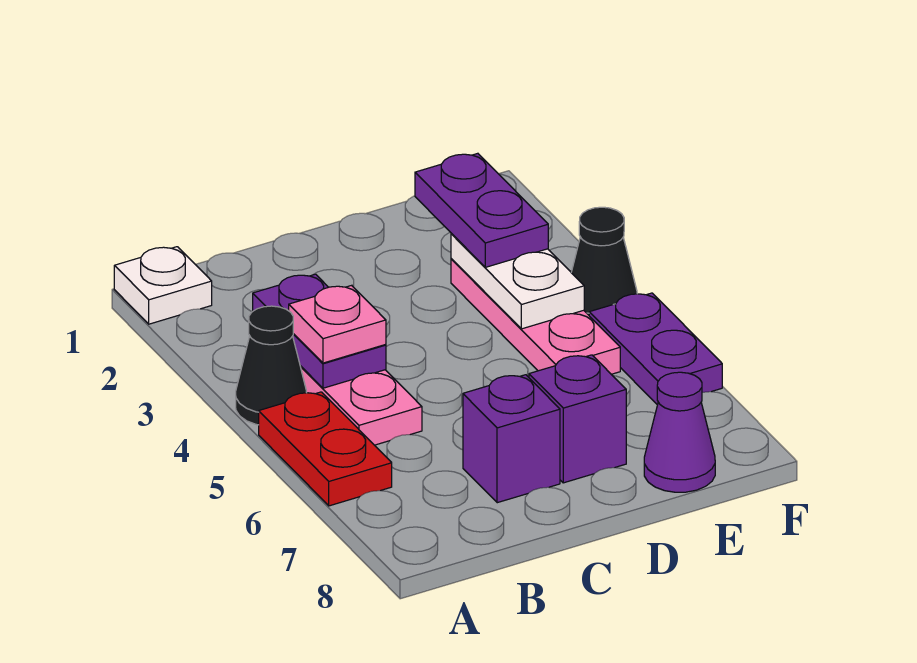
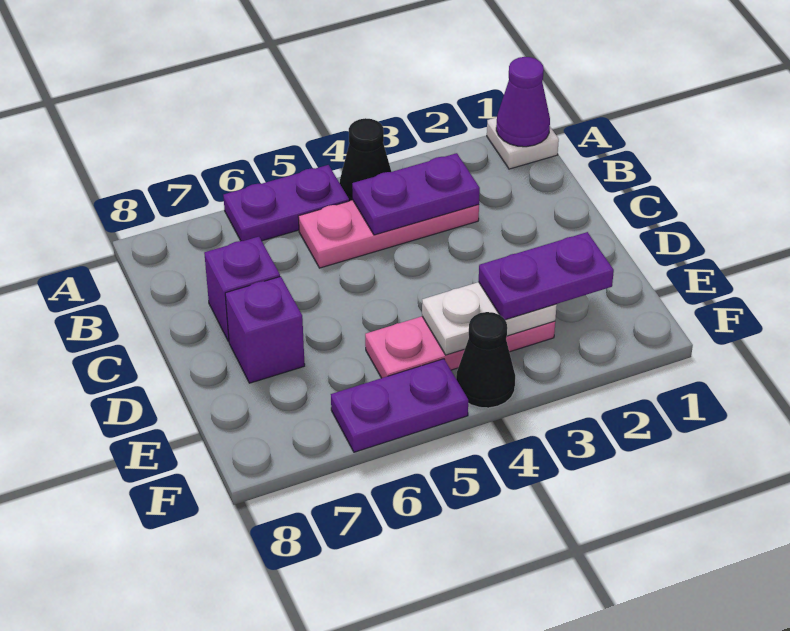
red plate A5:A6 level 1 -> purple plate A5:A6 level 1
pink plate B4 level 3 -> none
purple cone E8 level 1 -> purple cone A1 level 2

